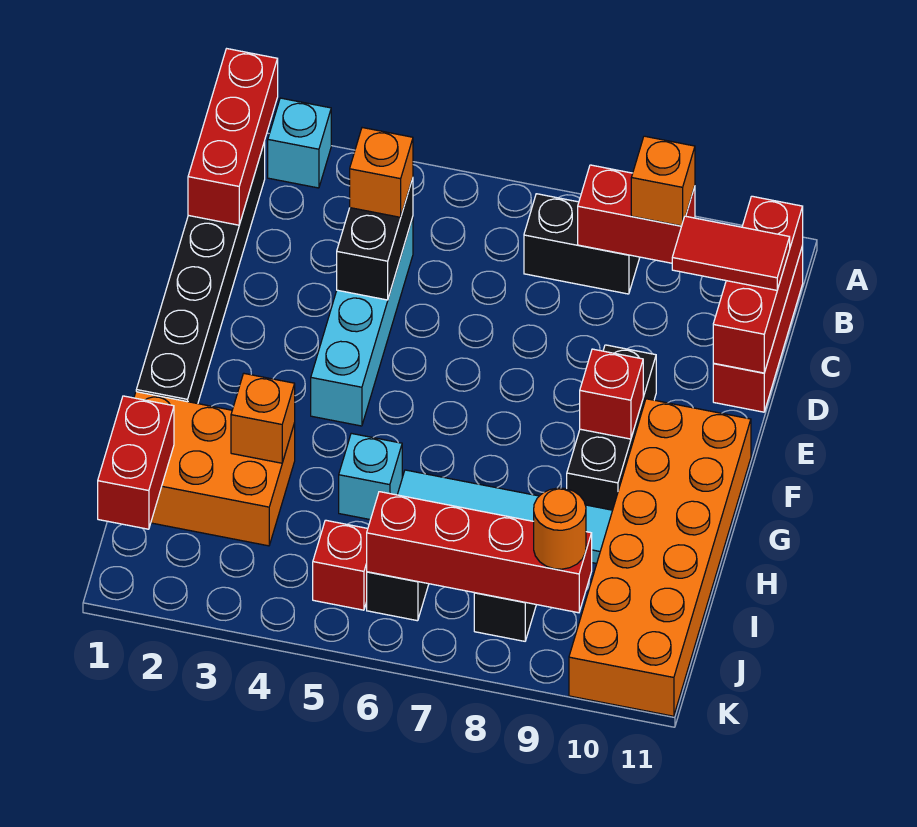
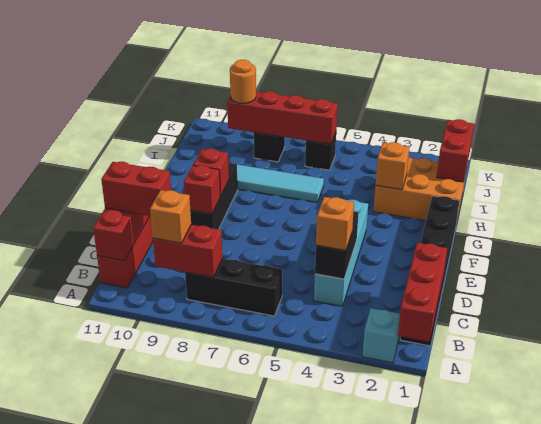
black brick B7:B8 level 1 -> black brick B6:B8 level 1
red tile C10:C11 level 3 -> red brick C10:C11 level 3
orange brick F10:K11 level 1 -> none
cyan brick H5 level 1 -> none
red brick J5 level 1 -> red brick E9 level 2

